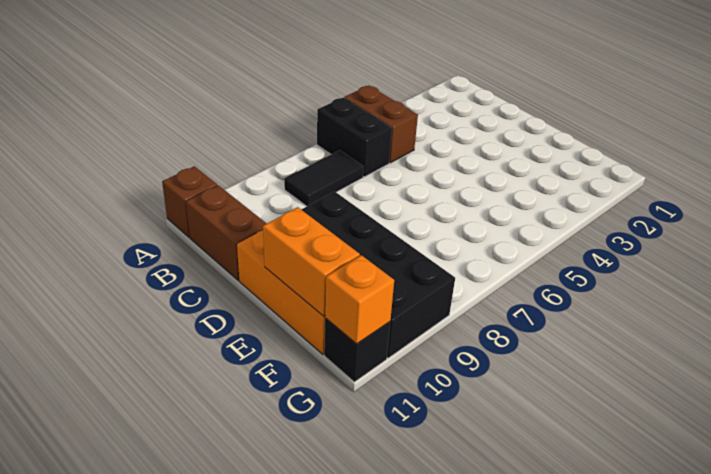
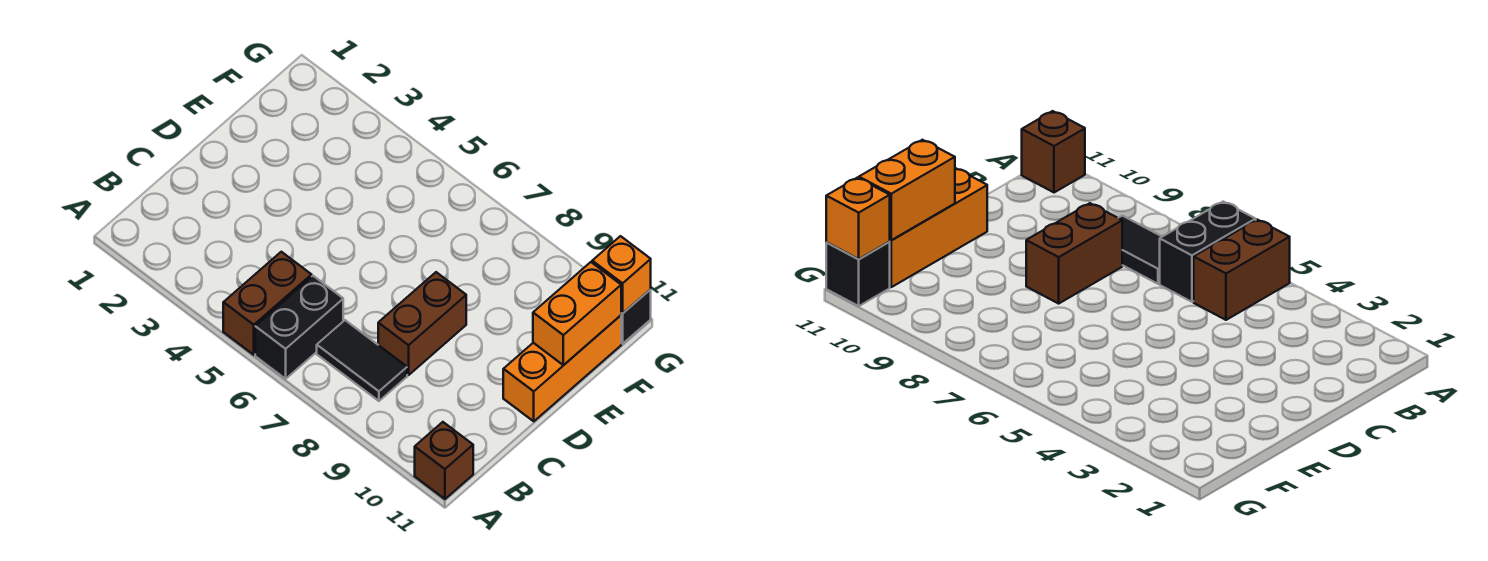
brown brick B11:C11 level 1 -> brown brick C8:D8 level 1
black brick D9:G10 level 1 -> none

